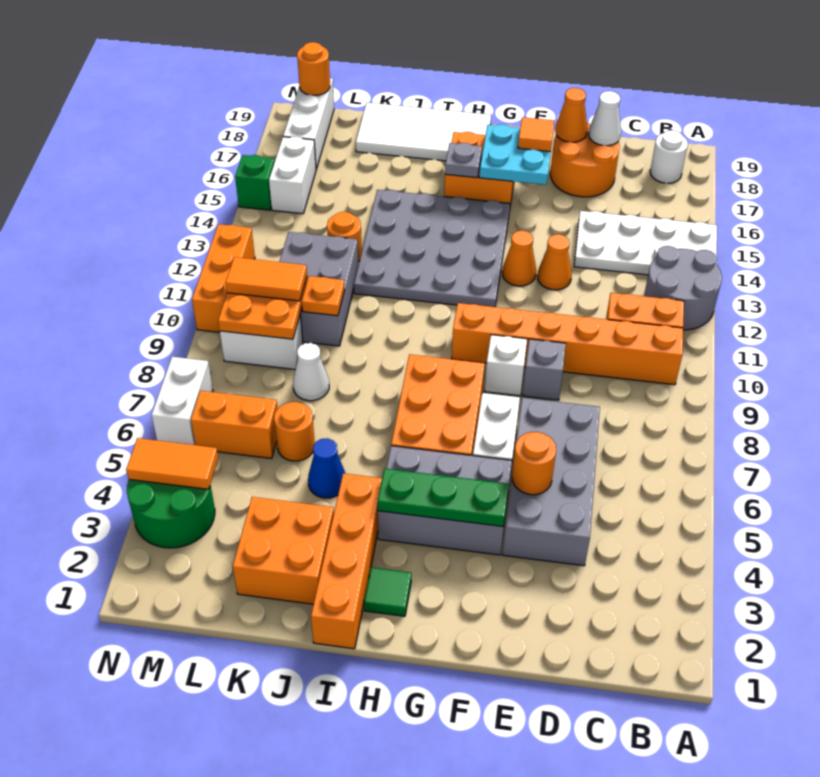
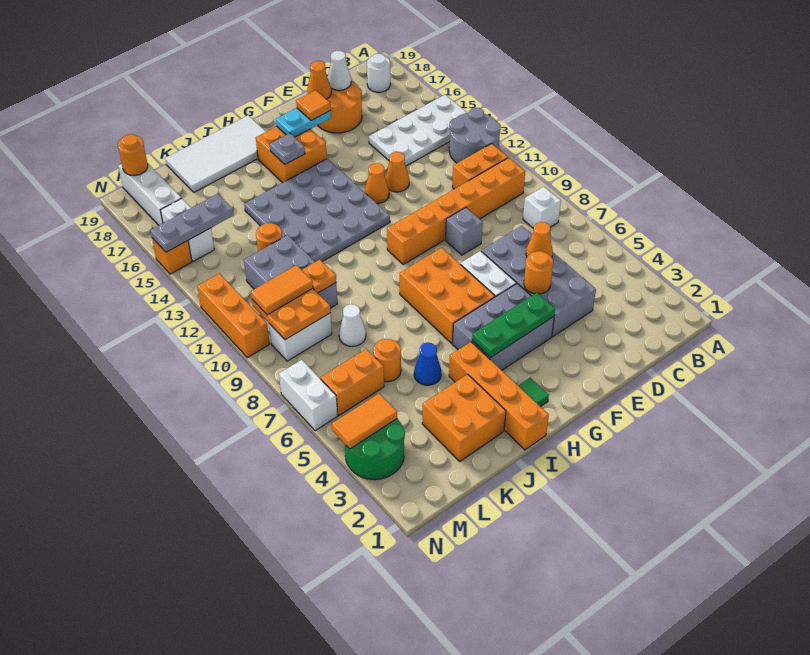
none -> orange cone D6 level 2
white brick F9 level 1 -> white brick B8 level 1
cyan plate F16:G17 level 2 -> cyan plate F17:G17 level 2
none -> grey plate L15:N15 level 2
green brick N15 level 1 -> orange brick N15 level 1

